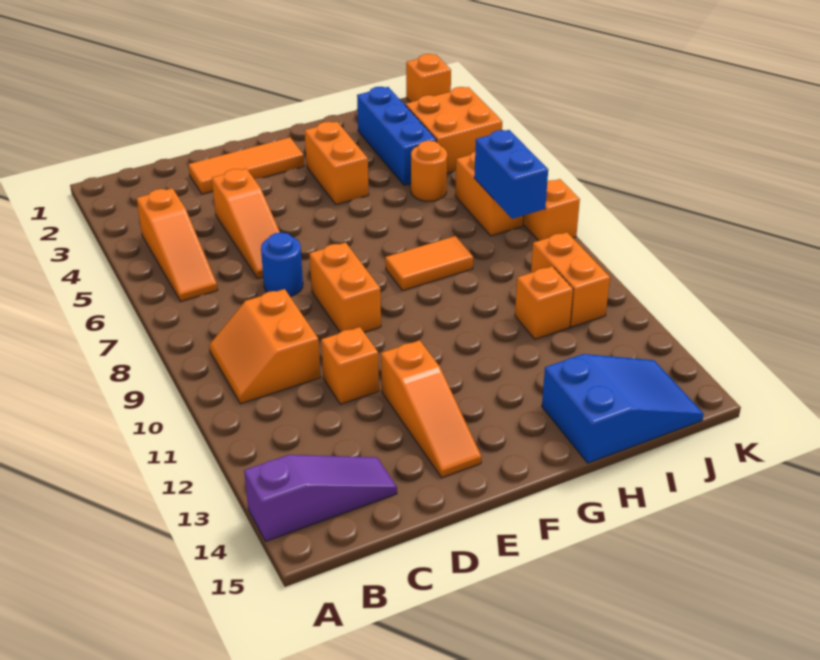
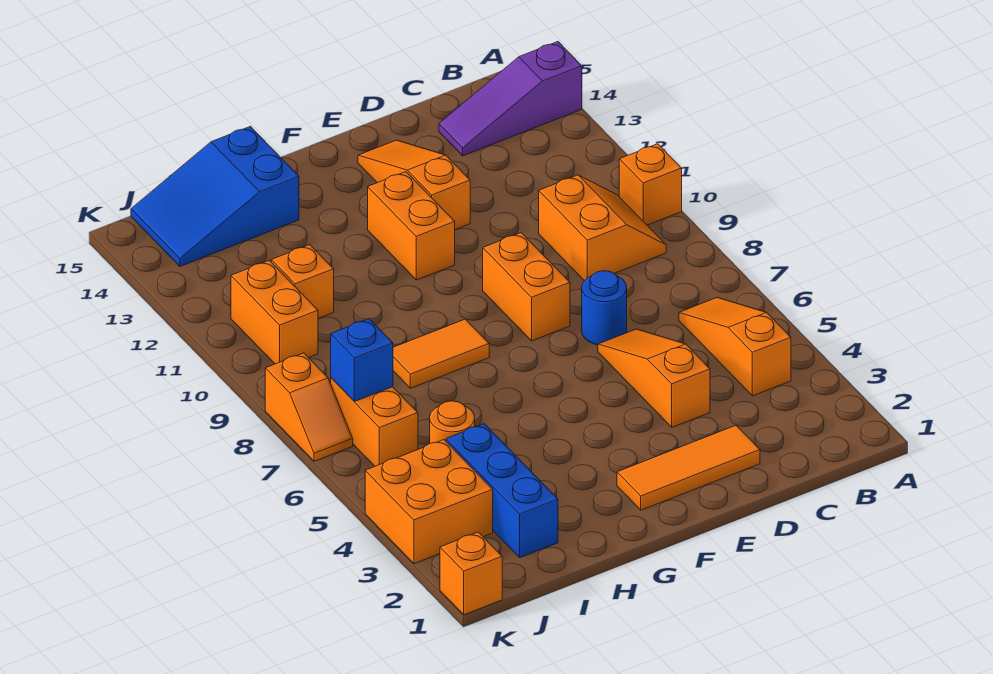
orange brick D11 level 1 -> orange brick A10 level 1
orange brick G3:G4 level 1 -> orange brick F11:F12 level 1
blue brick J7:J8 level 2 -> blue brick J7 level 2

